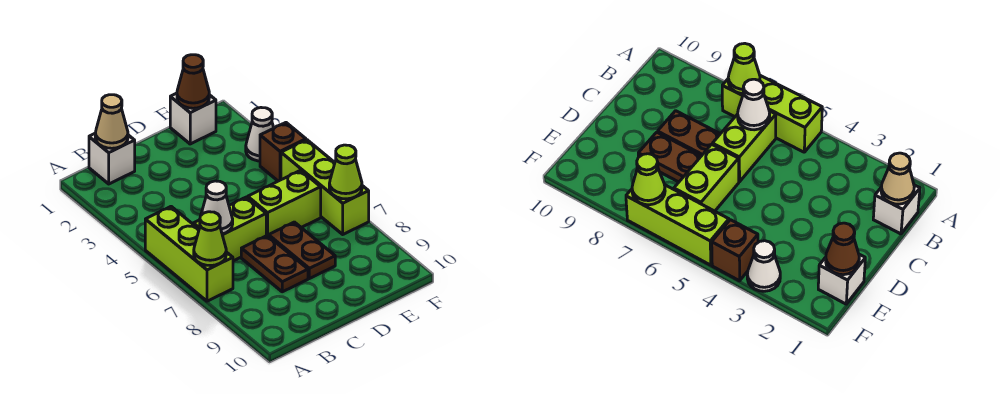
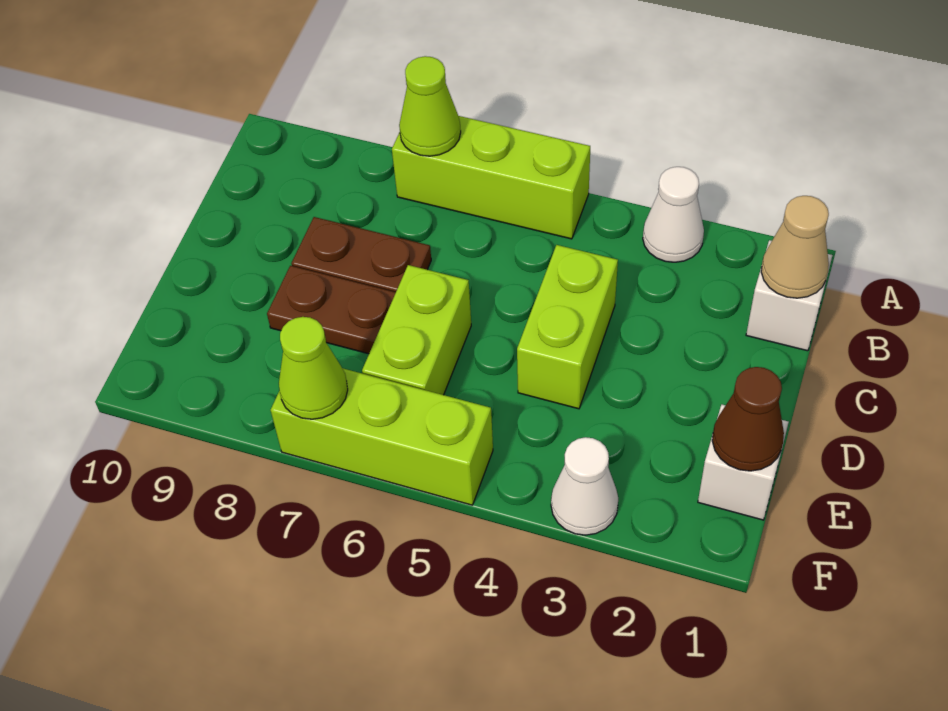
lime brick B6:C6 level 1 -> lime brick C4:D4 level 1
white cone B6 level 2 -> white cone A3 level 1
brown brick F4 level 1 -> none

